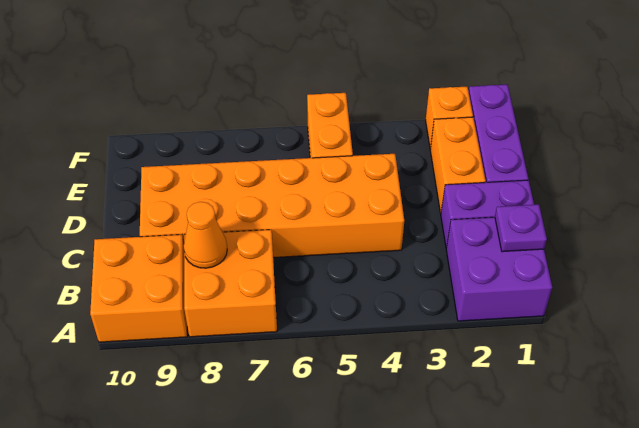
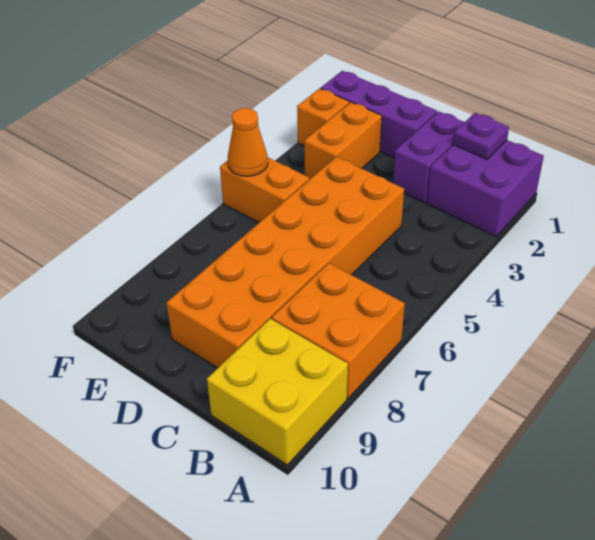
orange brick A9:B10 level 1 -> yellow brick A9:B10 level 1
orange cone B8 level 2 -> orange cone F5 level 2
orange brick D2:E2 level 1 -> orange brick E2:E3 level 1

